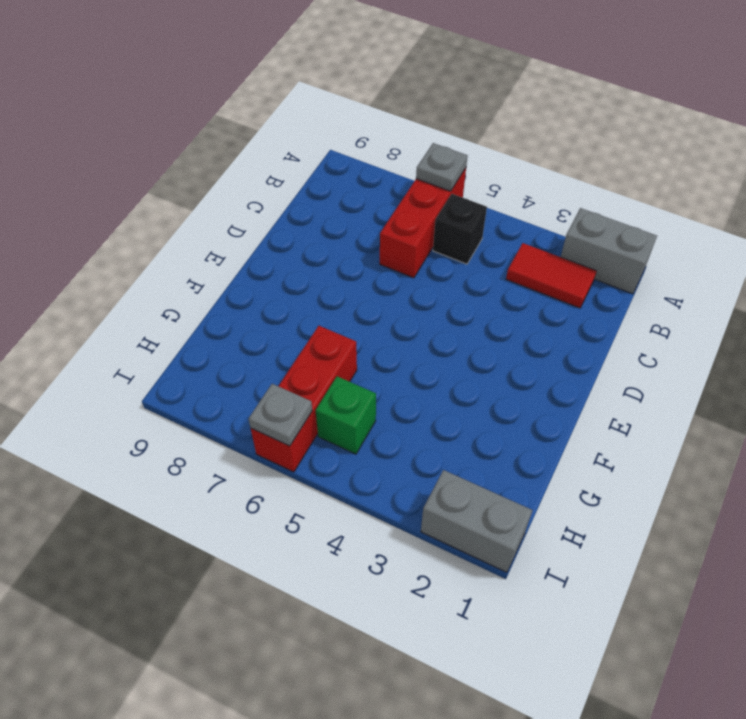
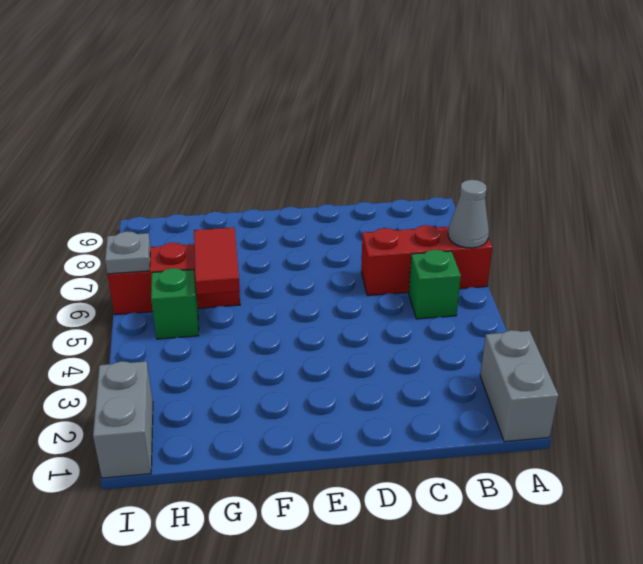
grey plate A6 level 2 -> grey cone A6 level 2
red tile B2:B3 level 1 -> red tile G5:G6 level 2
black brick B5 level 1 -> green brick B5 level 1

